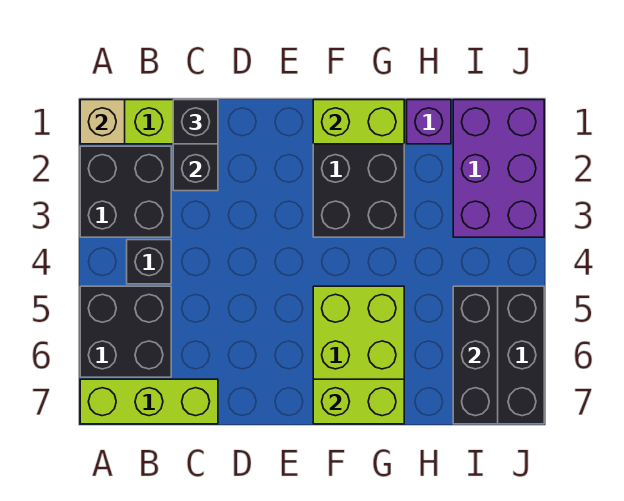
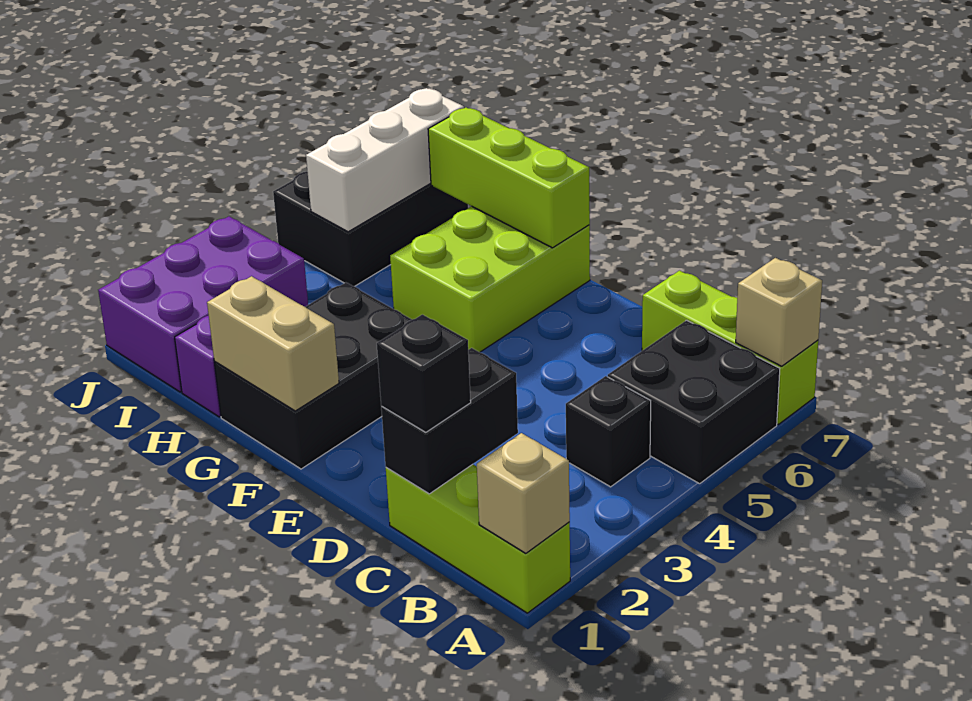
black brick A2:B3 level 1 -> none
none -> tan brick A7 level 2
lime brick F1:G1 level 2 -> tan brick F1:G1 level 2
lime brick F7:G7 level 2 -> lime brick F7:H7 level 2
black brick I5:I7 level 2 -> white brick I5:I7 level 2

